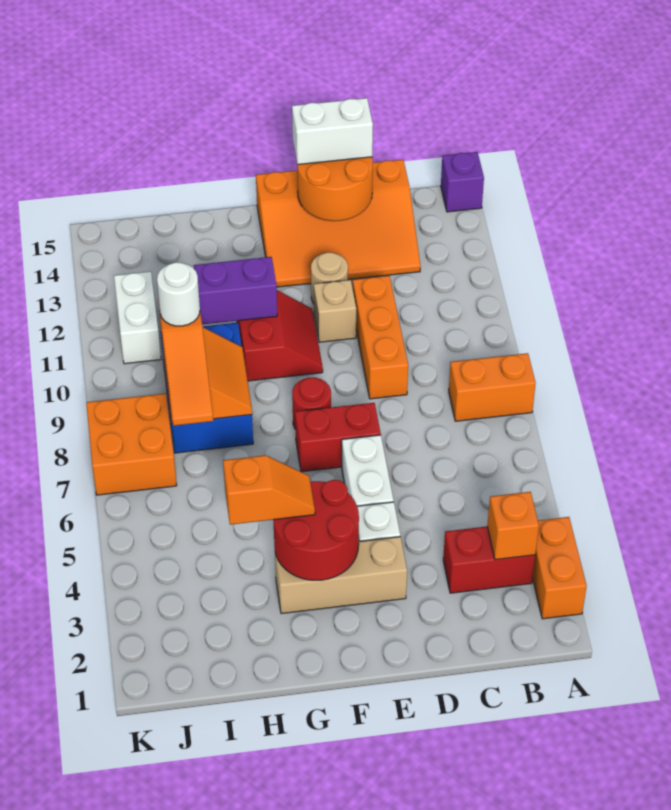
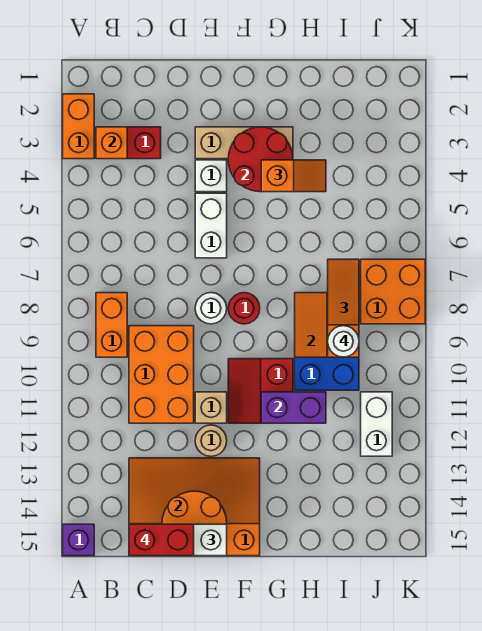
orange brick A8:B8 level 1 -> orange brick B8:B9 level 1
orange brick D9:D11 level 1 -> orange brick C9:D11 level 1
red brick E7:F7 level 1 -> red brick C15:D15 level 4
none -> white round brick E8 level 1
orange slope G4:H4 level 3 top H -> orange slope G4:H4 level 3 top G

